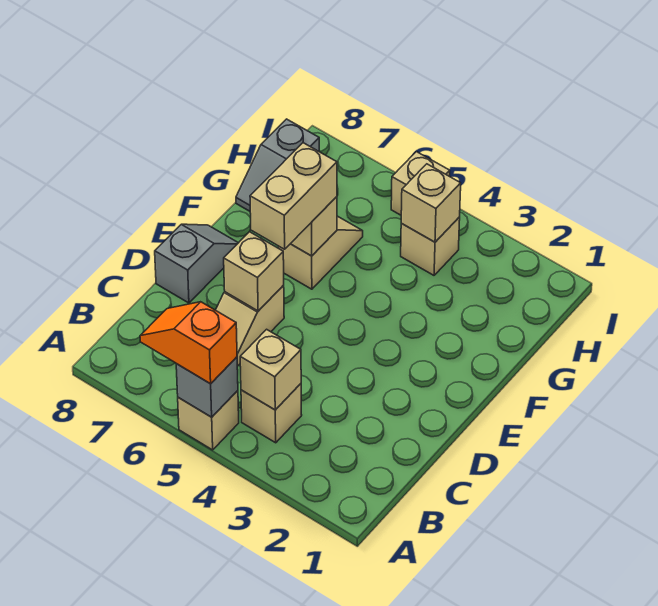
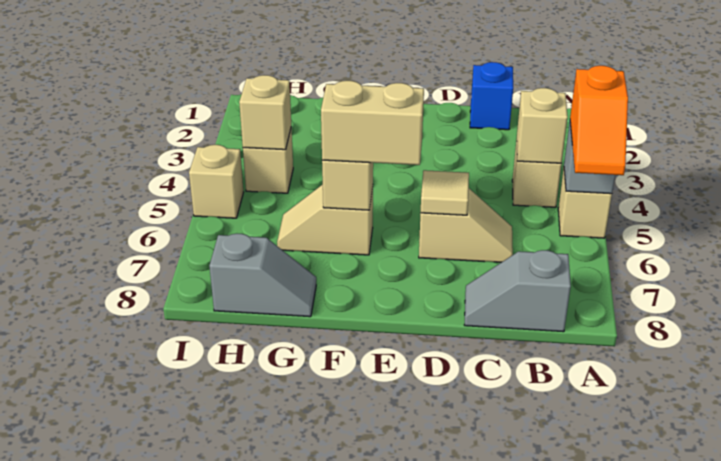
none -> blue brick C1 level 1
tan brick D6 level 2 -> tan tile D6 level 2
grey slope D8:E8 level 1 top D -> grey slope B8:C8 level 1 top B

